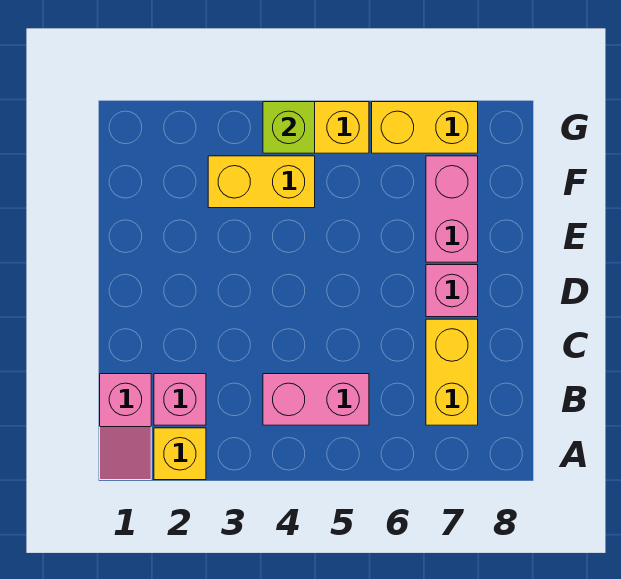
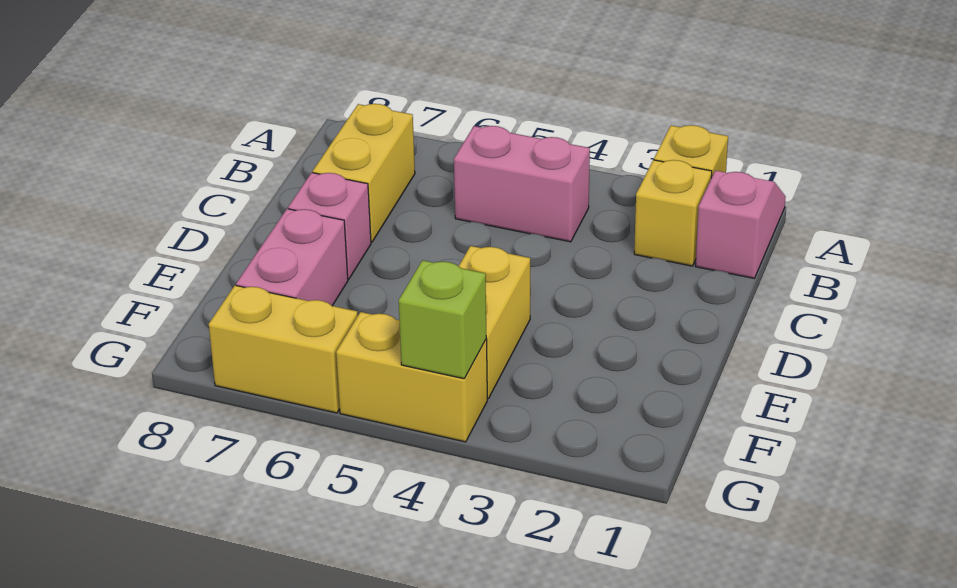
pink brick B2 level 1 -> yellow brick B2 level 1
yellow brick F3:F4 level 1 -> yellow brick E4:F4 level 1

